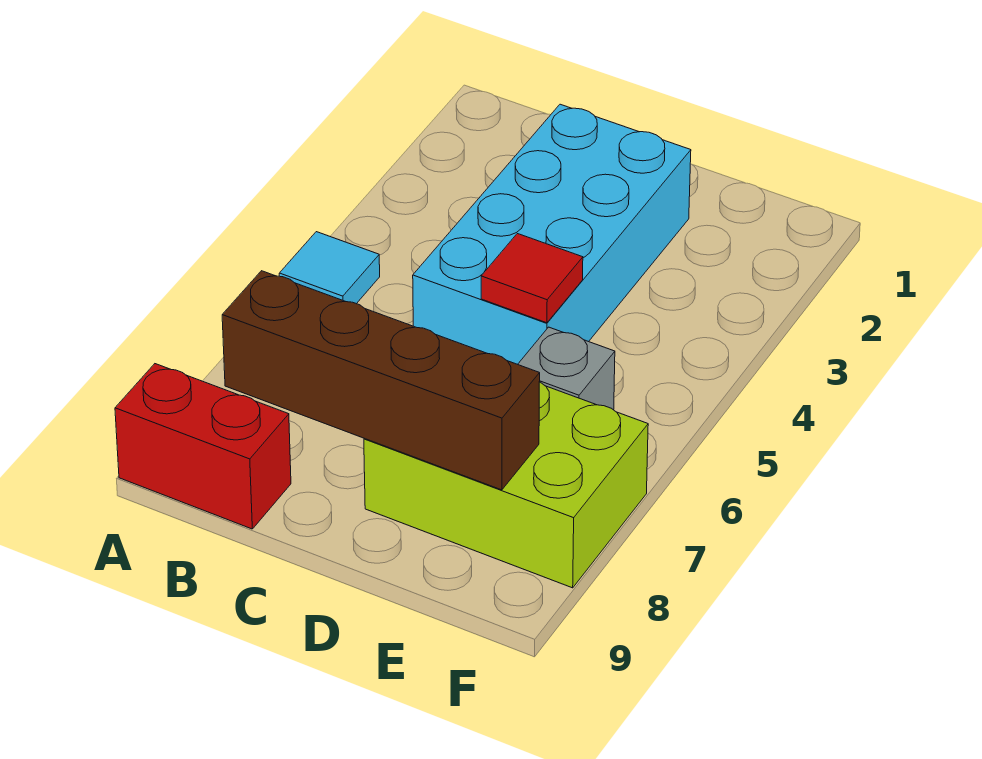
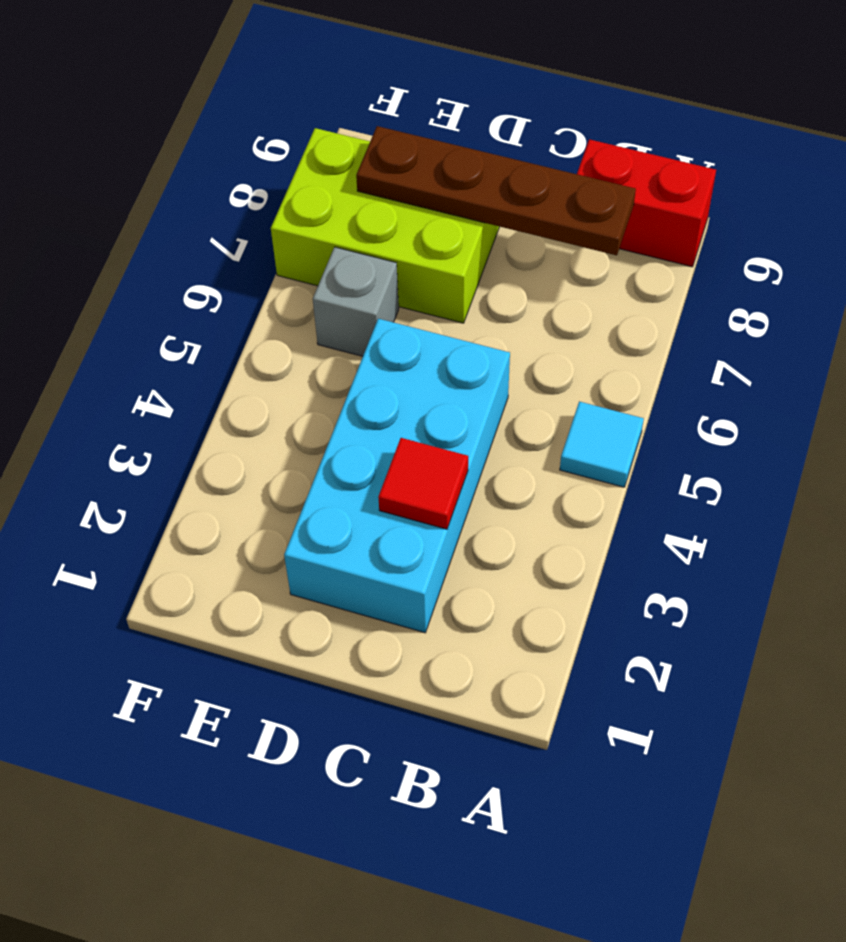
brown brick B8:E8 level 2 -> brown plate B8:E8 level 2
red tile D5 level 2 -> red tile C3 level 2

